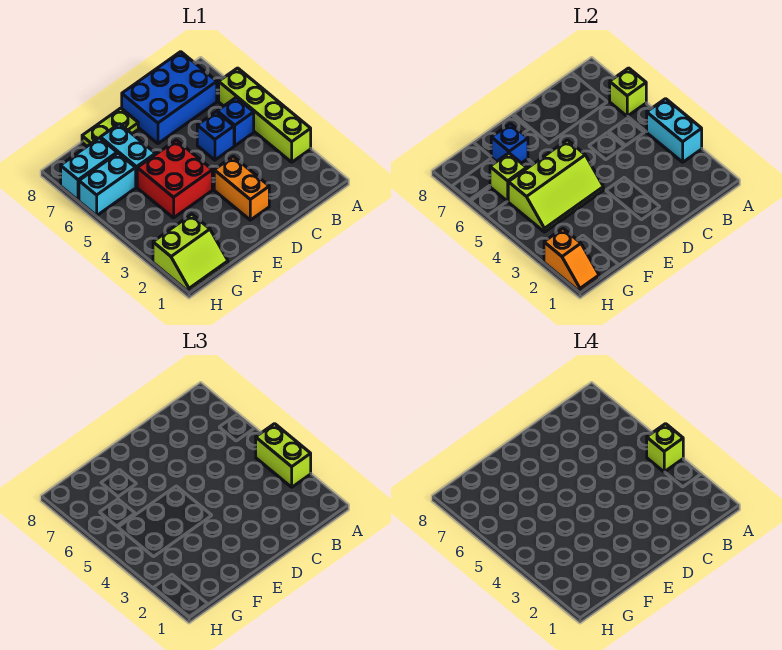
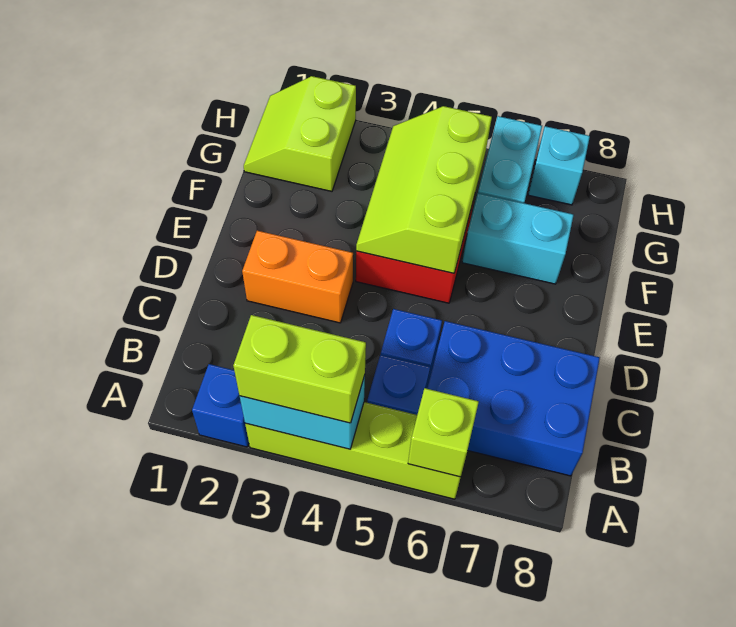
lime brick A4 level 4 -> none
blue brick B7:D8 level 1 -> blue brick B6:C8 level 1
lime plate E8:F8 level 1 -> none
blue brick F7 level 2 -> blue brick A2 level 1
lime brick G6 level 2 -> none
cyan brick G7:H7 level 1 -> cyan brick H7 level 1
orange slope H1:H2 level 2 top 2 -> none

